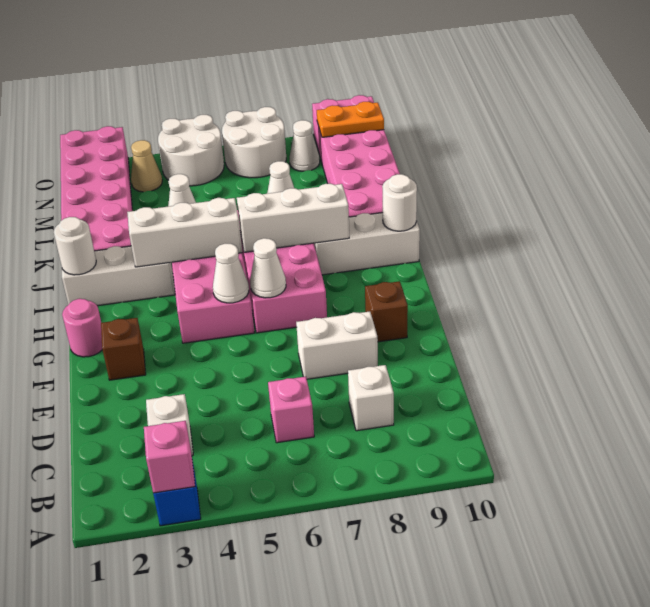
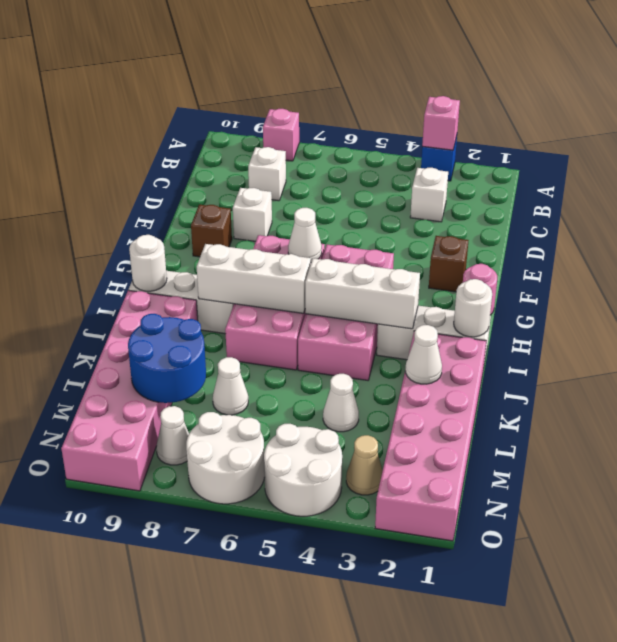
pink brick C6 level 1 -> pink brick A8 level 1
white brick E7:E8 level 1 -> white brick E8 level 1
white cone G5 level 2 -> white cone K2 level 2
none -> blue round brick L8:M9 level 2
orange plate N9:N10 level 2 -> none

